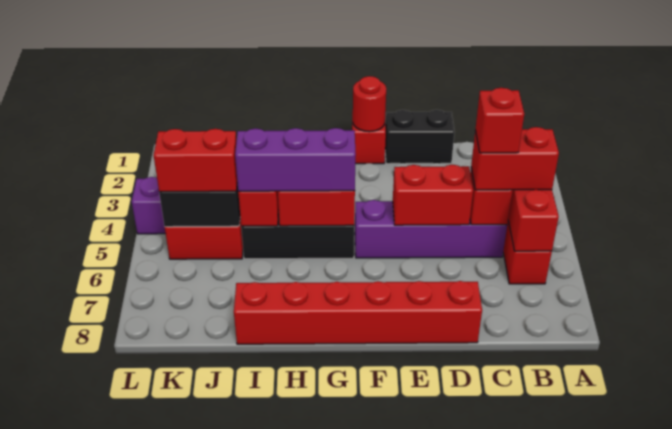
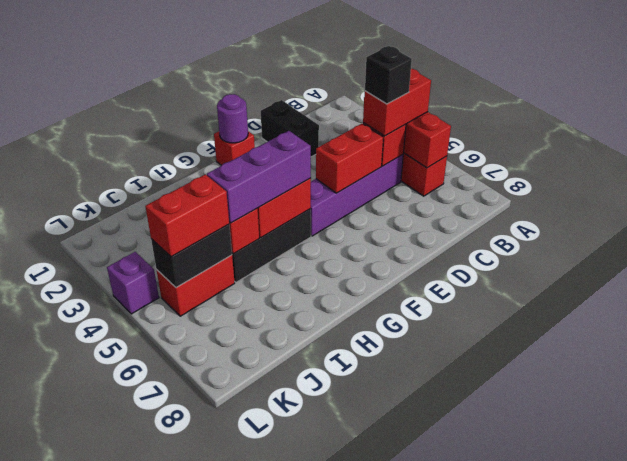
red brick C5 level 4 -> black brick C5 level 4
black brick D1:E1 level 1 -> black brick D1:D2 level 1
red brick D8:I8 level 1 -> none
red round brick F1 level 2 -> purple round brick F1 level 2

